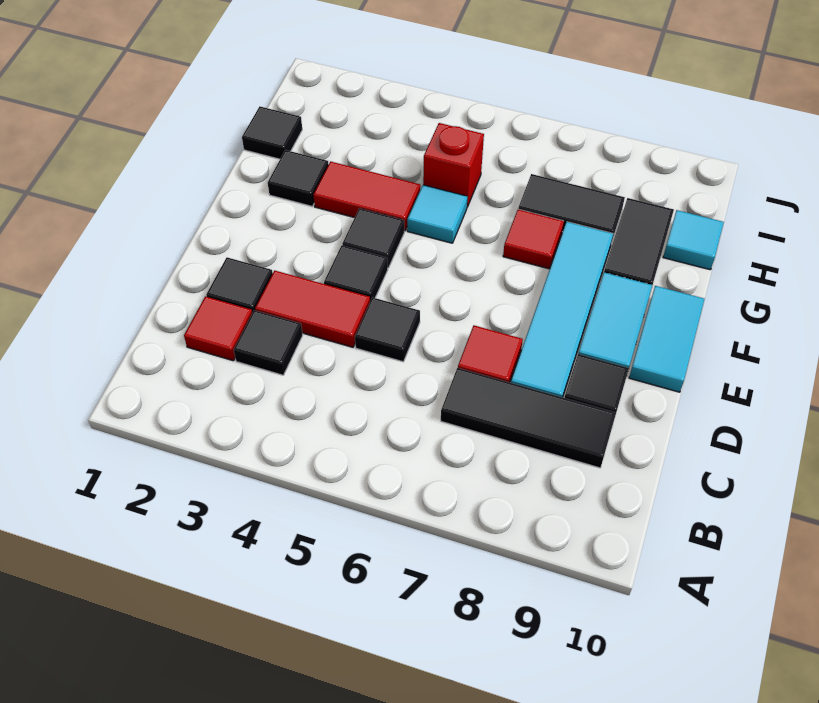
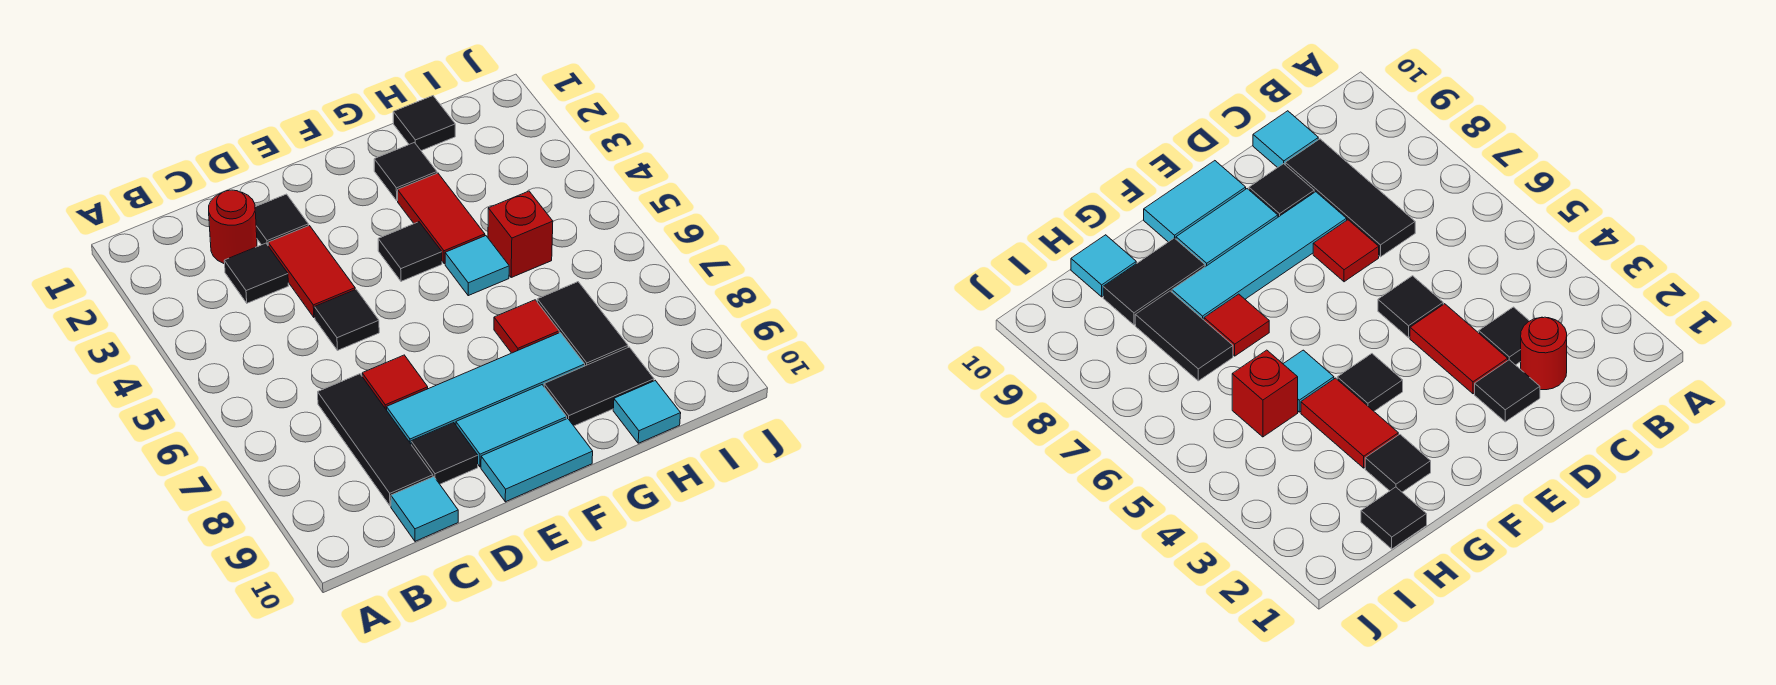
red tile C2 level 1 -> red round brick C2 level 1
none -> cyan tile C10 level 1
black tile E4 level 1 -> none

